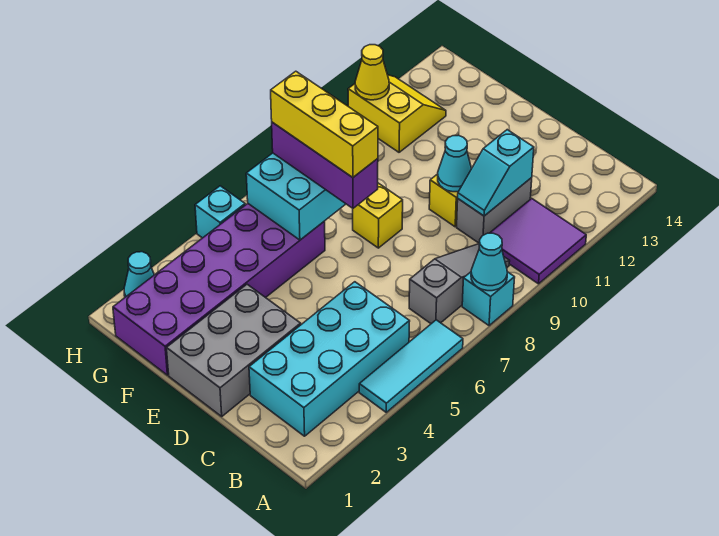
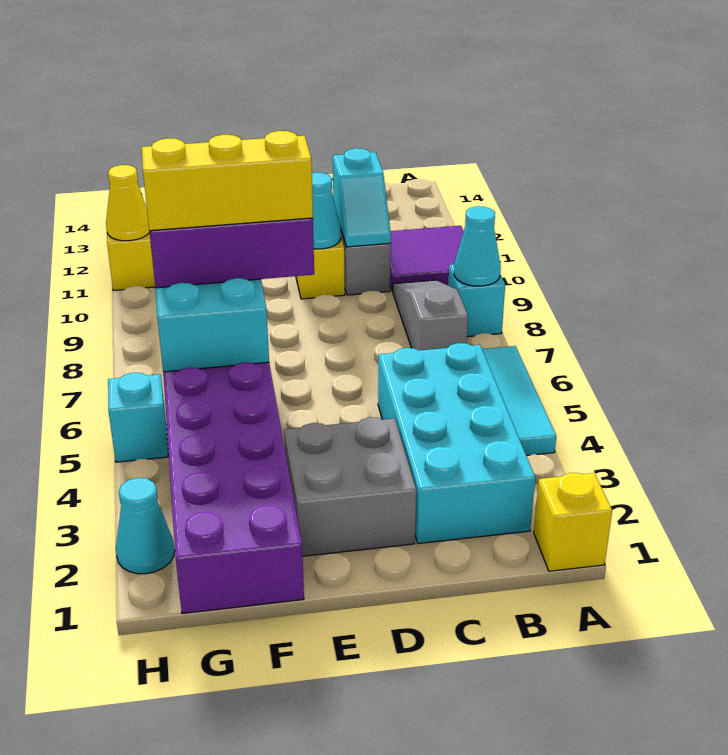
grey brick D1:E3 level 1 -> grey brick D2:E3 level 1
yellow brick E8 level 1 -> yellow brick A1 level 1

